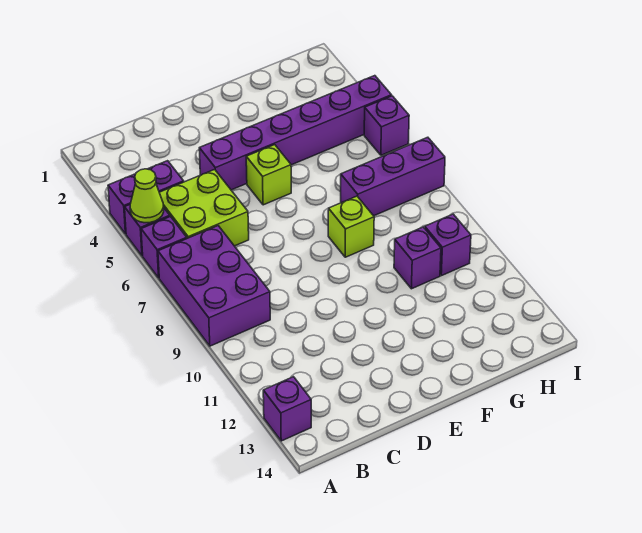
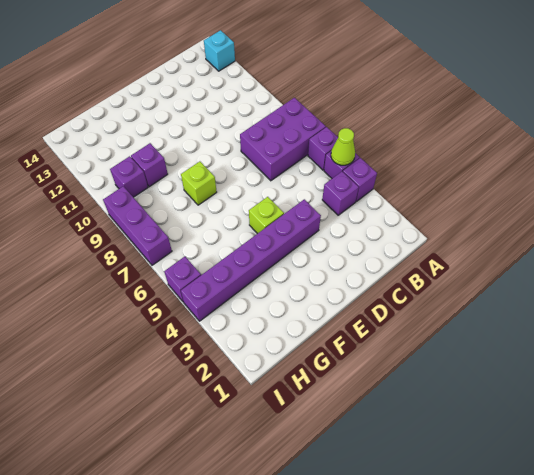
purple brick A7:B9 level 1 -> purple brick A7:C8 level 1
purple brick A13 level 1 -> cyan brick A13 level 1
lime brick B5:C6 level 1 -> none
purple brick G7:I7 level 1 -> purple brick I7:I9 level 1

